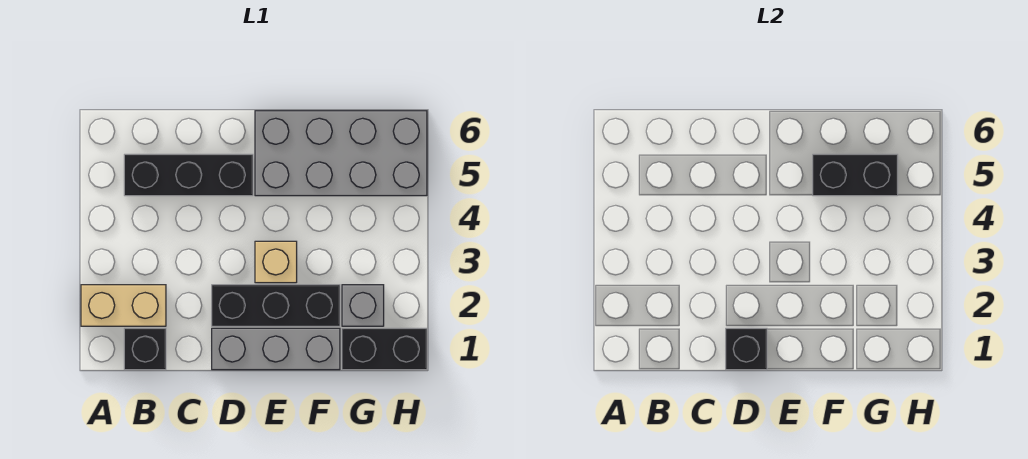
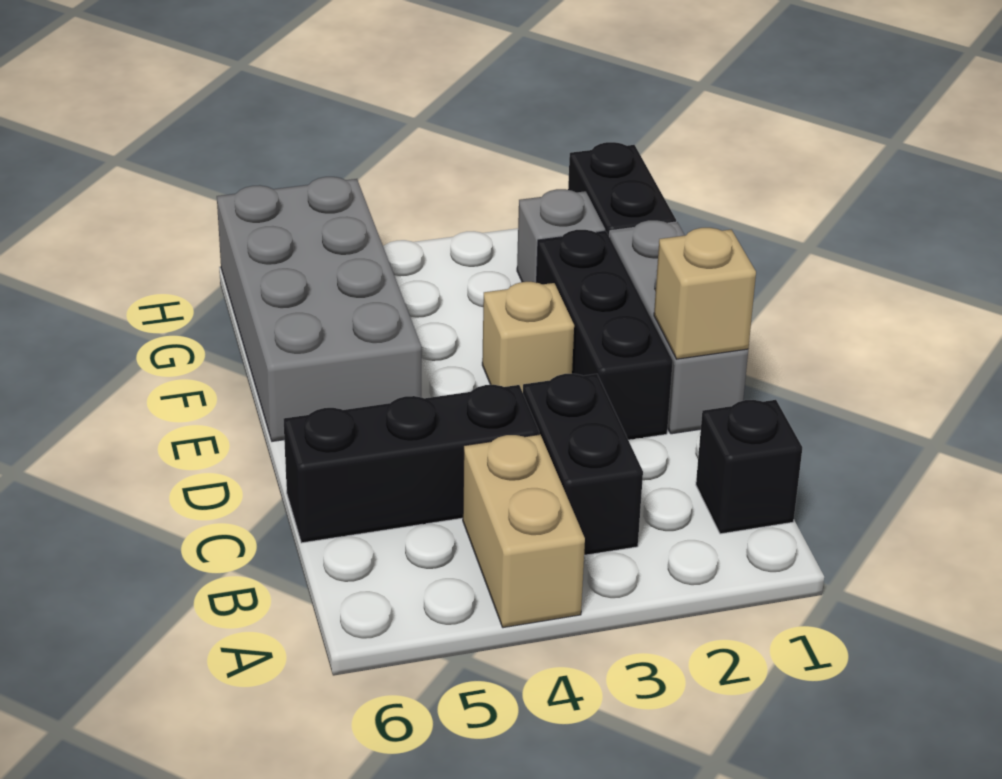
tan brick A2:B2 level 1 -> tan brick A4:B4 level 1
black brick B5:D5 level 1 -> black brick C4:C6 level 1
black brick D1 level 2 -> tan brick D1 level 2
black brick F5:G5 level 2 -> black brick B3:C3 level 1

